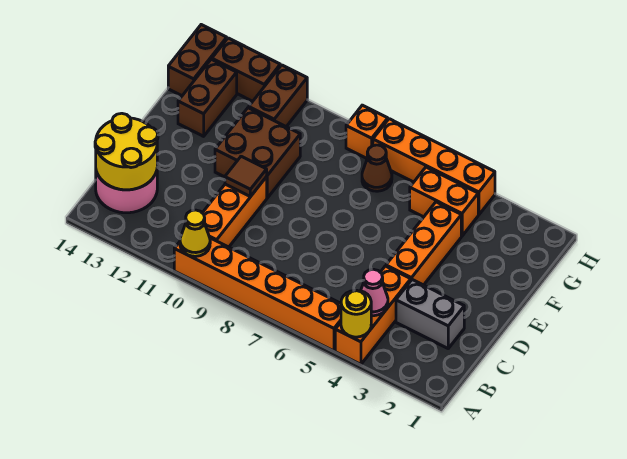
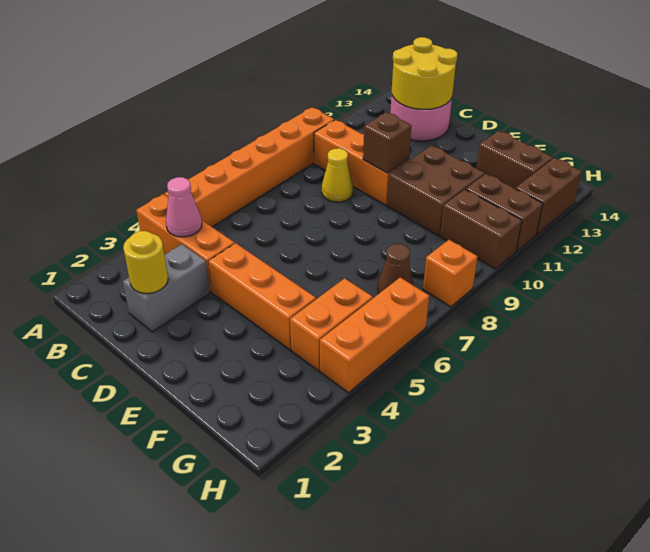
yellow round brick A4 level 2 -> yellow round brick C2 level 2
yellow cone A10 level 2 -> yellow cone C9 level 1
brown tile D10 level 2 -> brown brick D10 level 2
brown brick G14:H14 level 1 -> brown brick G10:H10 level 1
orange brick H4:H7 level 1 -> orange brick H4:H6 level 1

